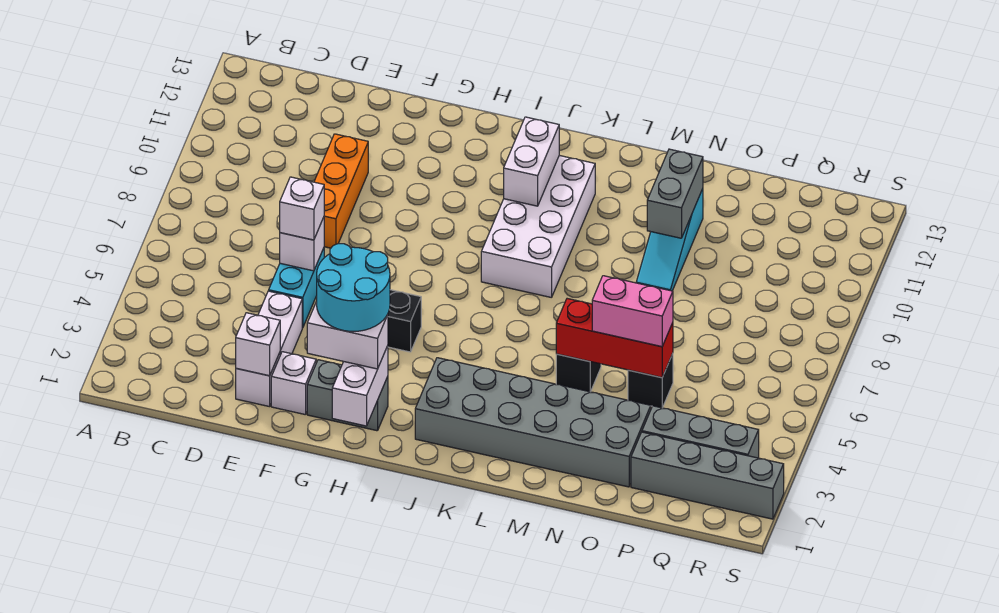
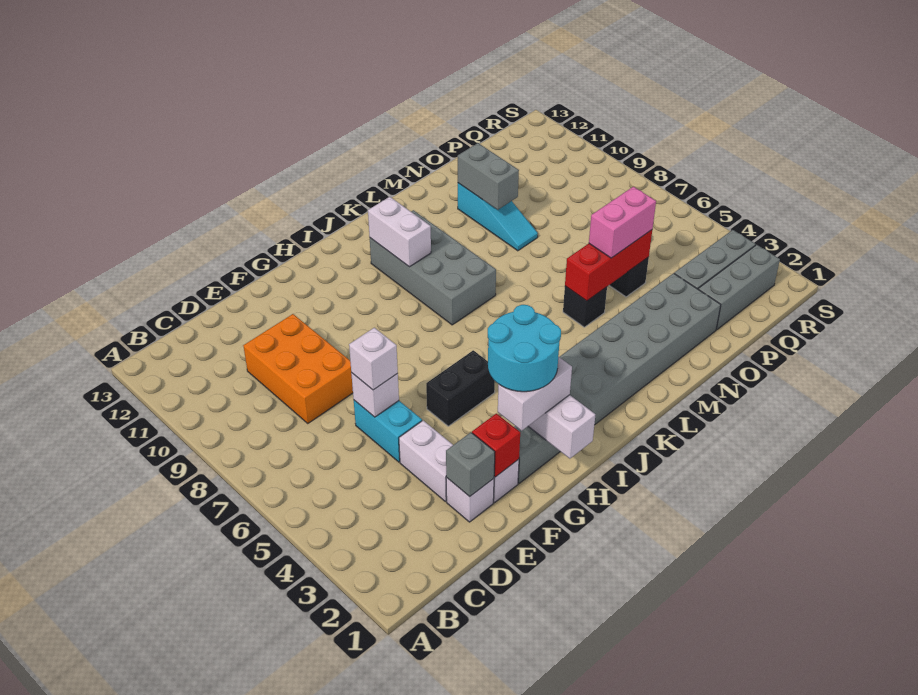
white brick E2 level 2 -> grey brick E2 level 2
orange brick E8:E10 level 1 -> orange brick D8:E10 level 1
none -> red brick F2 level 2
white brick J8:K11 level 1 -> grey brick J8:K11 level 1
grey brick P2:S2 level 1 -> grey brick P2:R2 level 1

